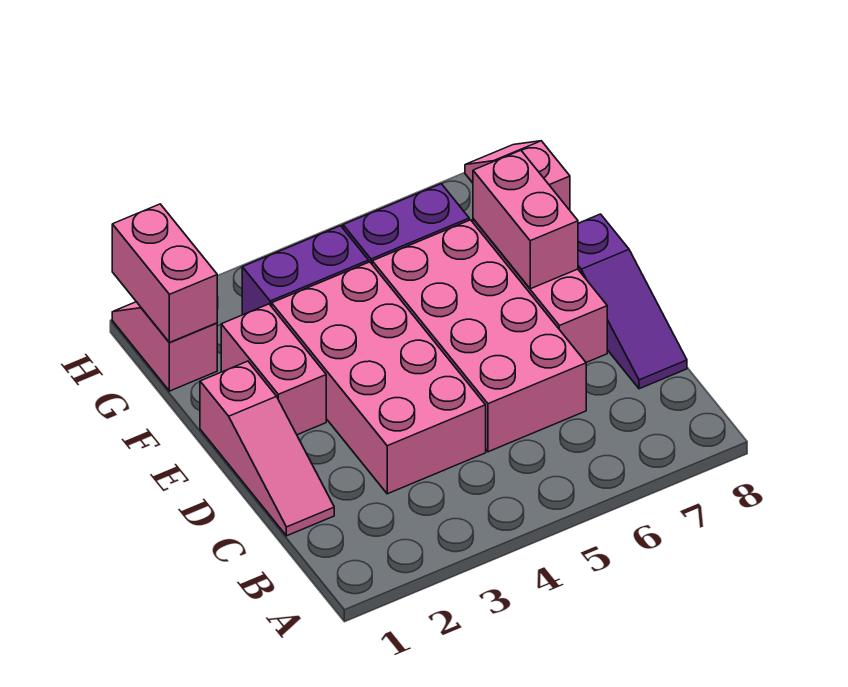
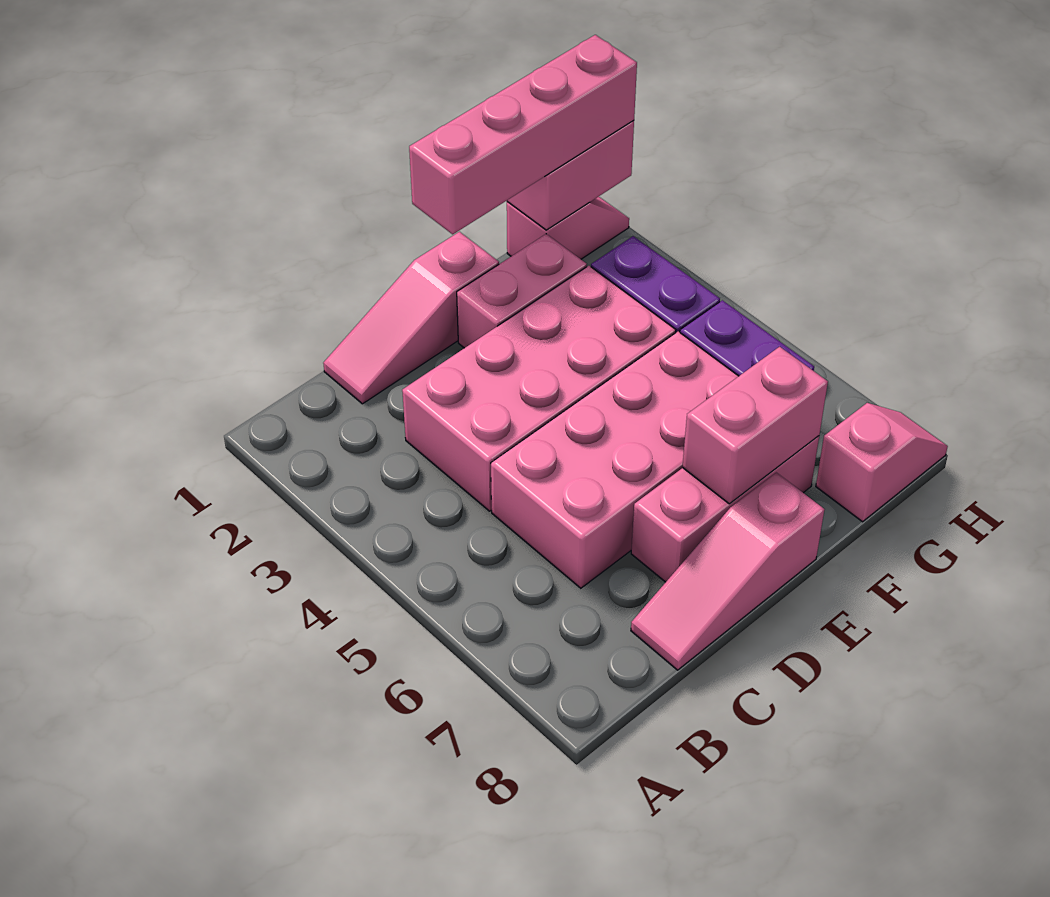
purple slope C8:E8 level 1 top E -> pink slope C8:E8 level 1 top E
none -> pink brick E1:H1 level 3

